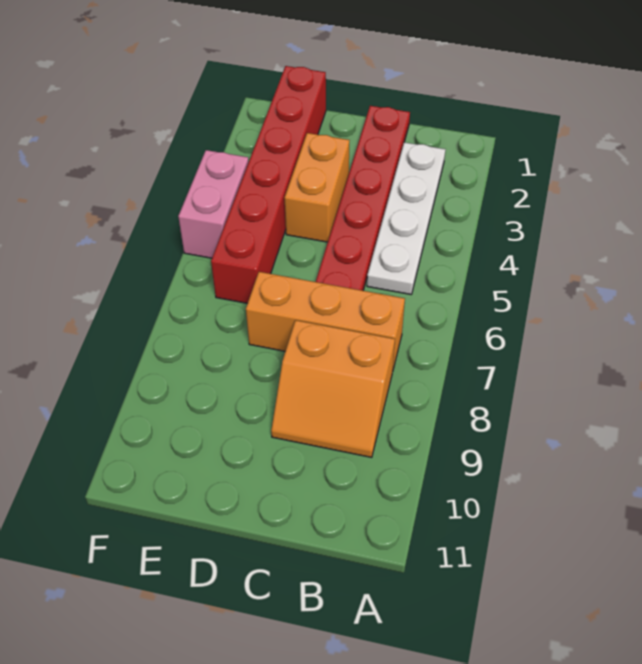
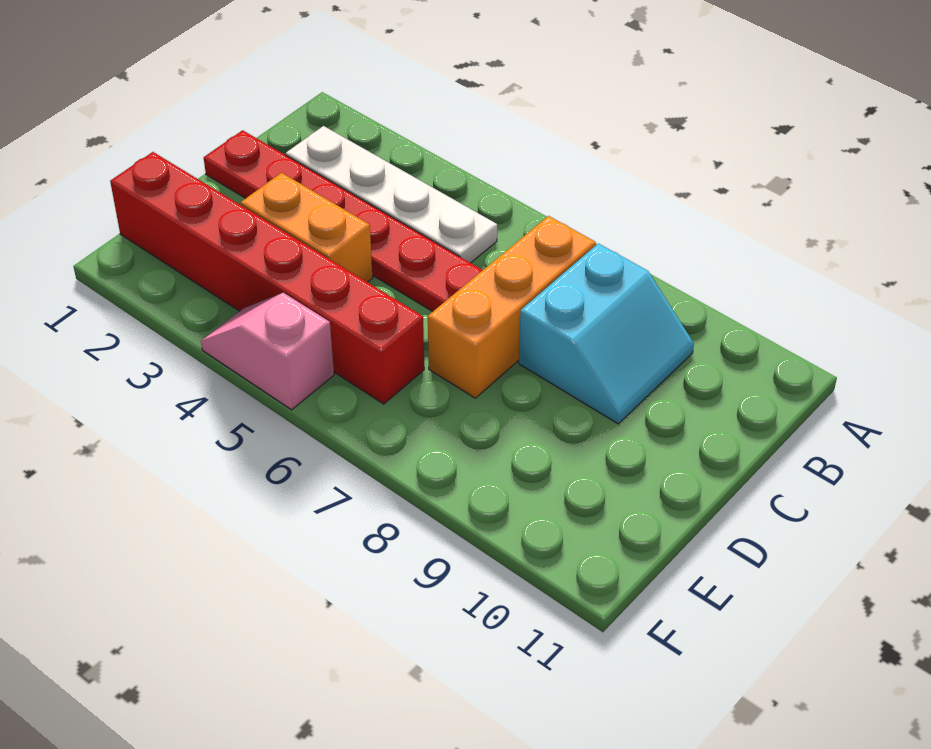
orange slope B8:C9 level 1 top 8 -> cyan slope B8:C9 level 1 top 8
pink brick F4:F5 level 1 -> pink slope F4:F5 level 1 top 5

